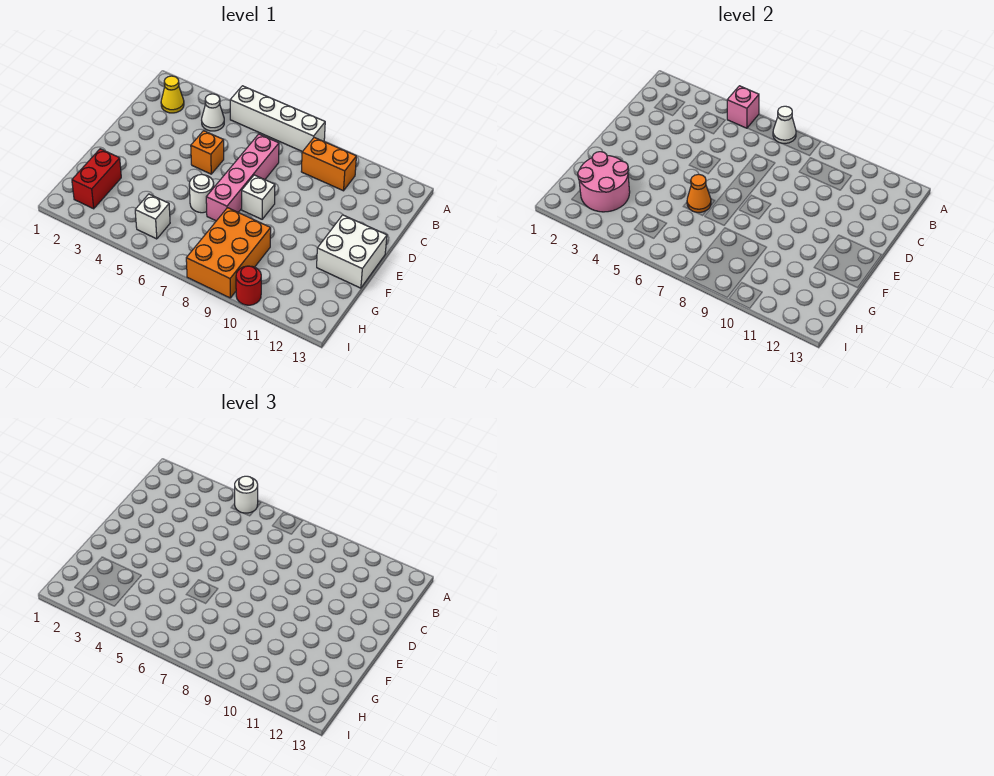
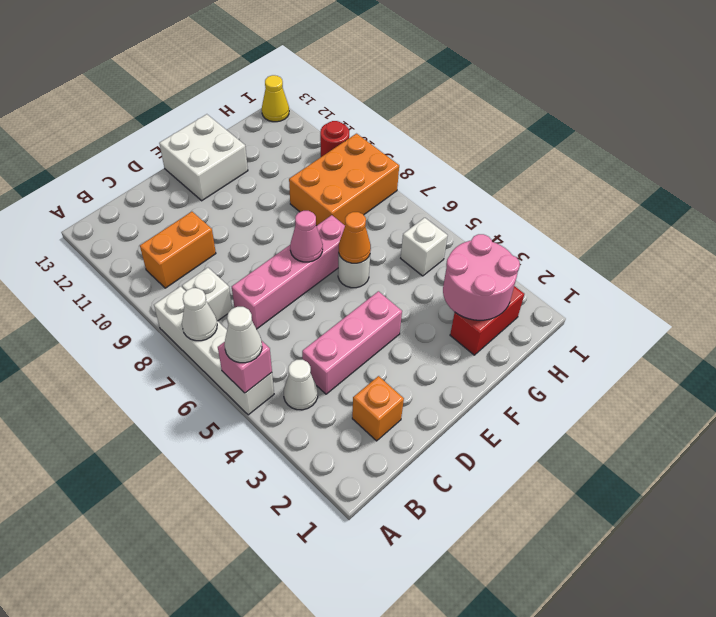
white round brick A5 level 3 -> white cone A5 level 3
yellow cone B2 level 1 -> yellow cone I13 level 1
orange brick B9:B10 level 1 -> orange brick B10:C10 level 1
none -> pink brick C4:E4 level 1
orange brick D5 level 1 -> orange brick C2 level 1
none -> pink cone E7 level 2
white brick E8 level 1 -> white brick B8 level 1

